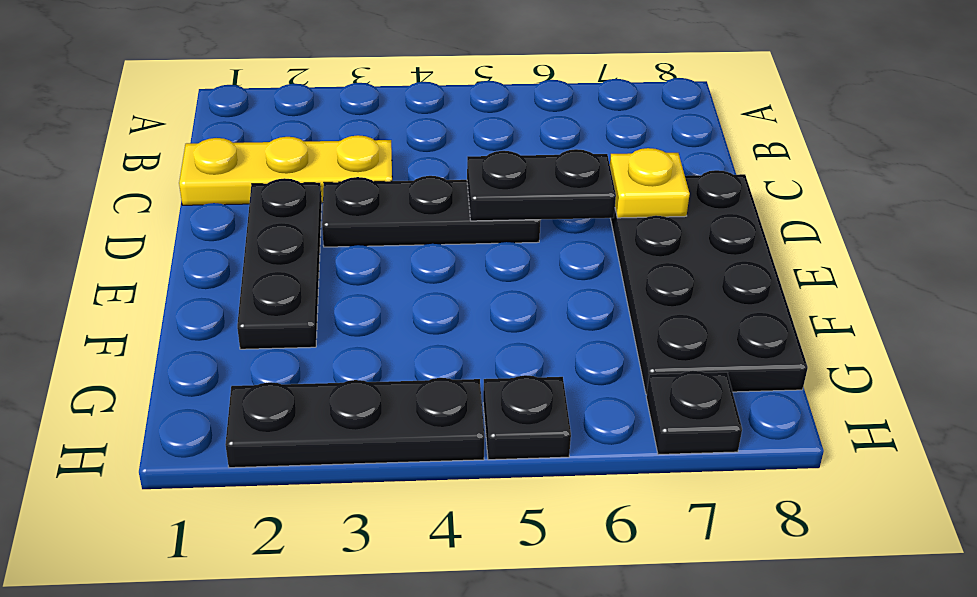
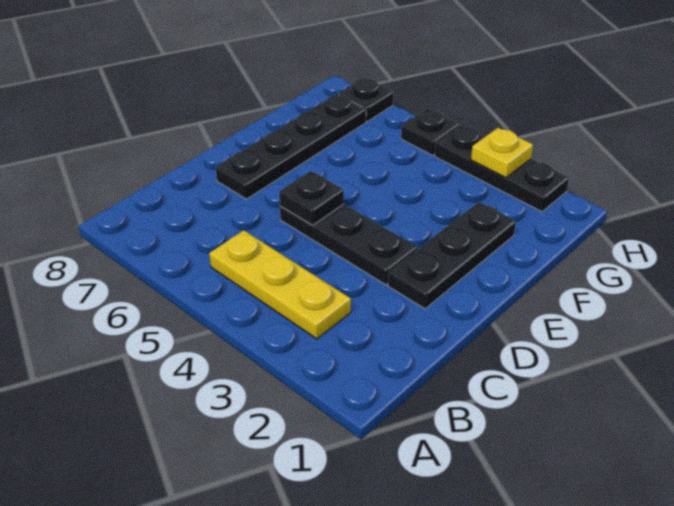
yellow plate C1:C3 level 1 -> yellow plate B3:B5 level 1
black plate D5:D6 level 2 -> black plate D5 level 2
black plate D7:G8 level 1 -> black plate D7:G7 level 1
yellow plate D7 level 2 -> yellow plate H3 level 2

